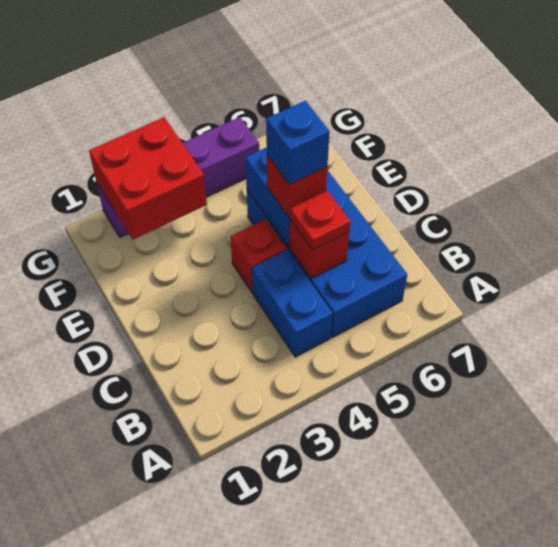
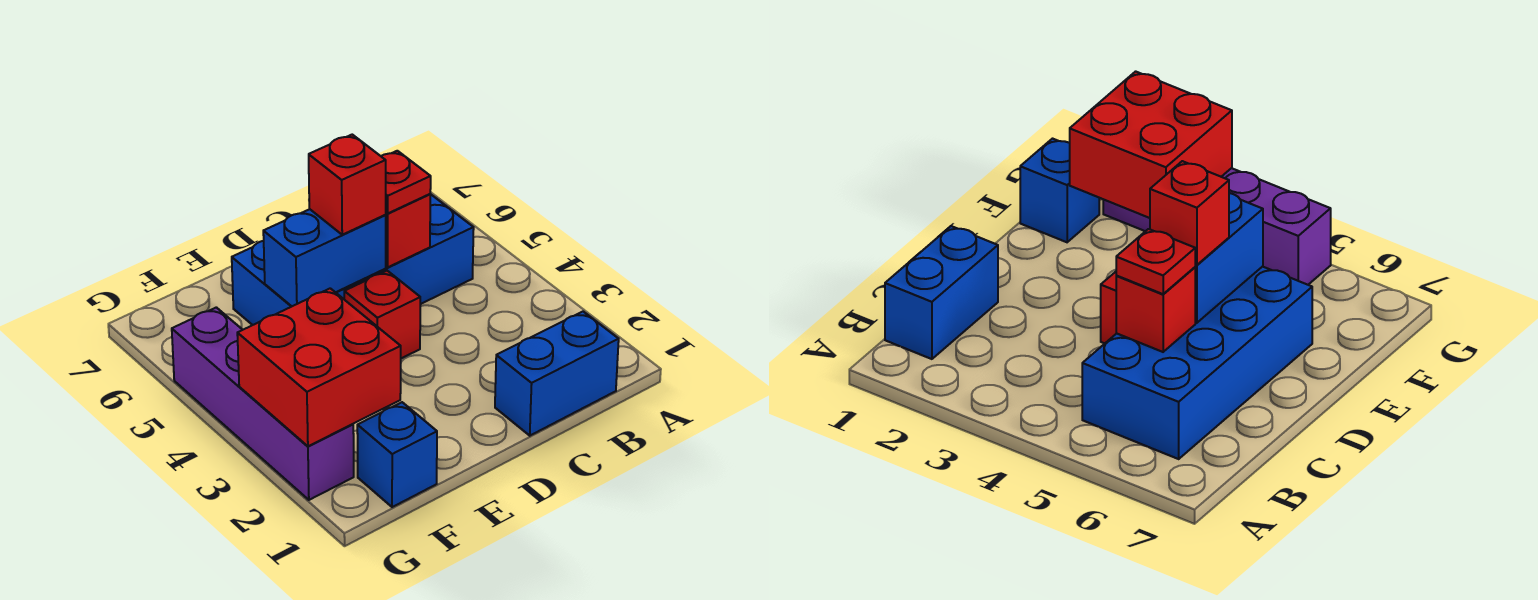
blue brick B4:C4 level 1 -> blue brick B1:C1 level 1
blue brick D5 level 4 -> blue brick F1 level 1

